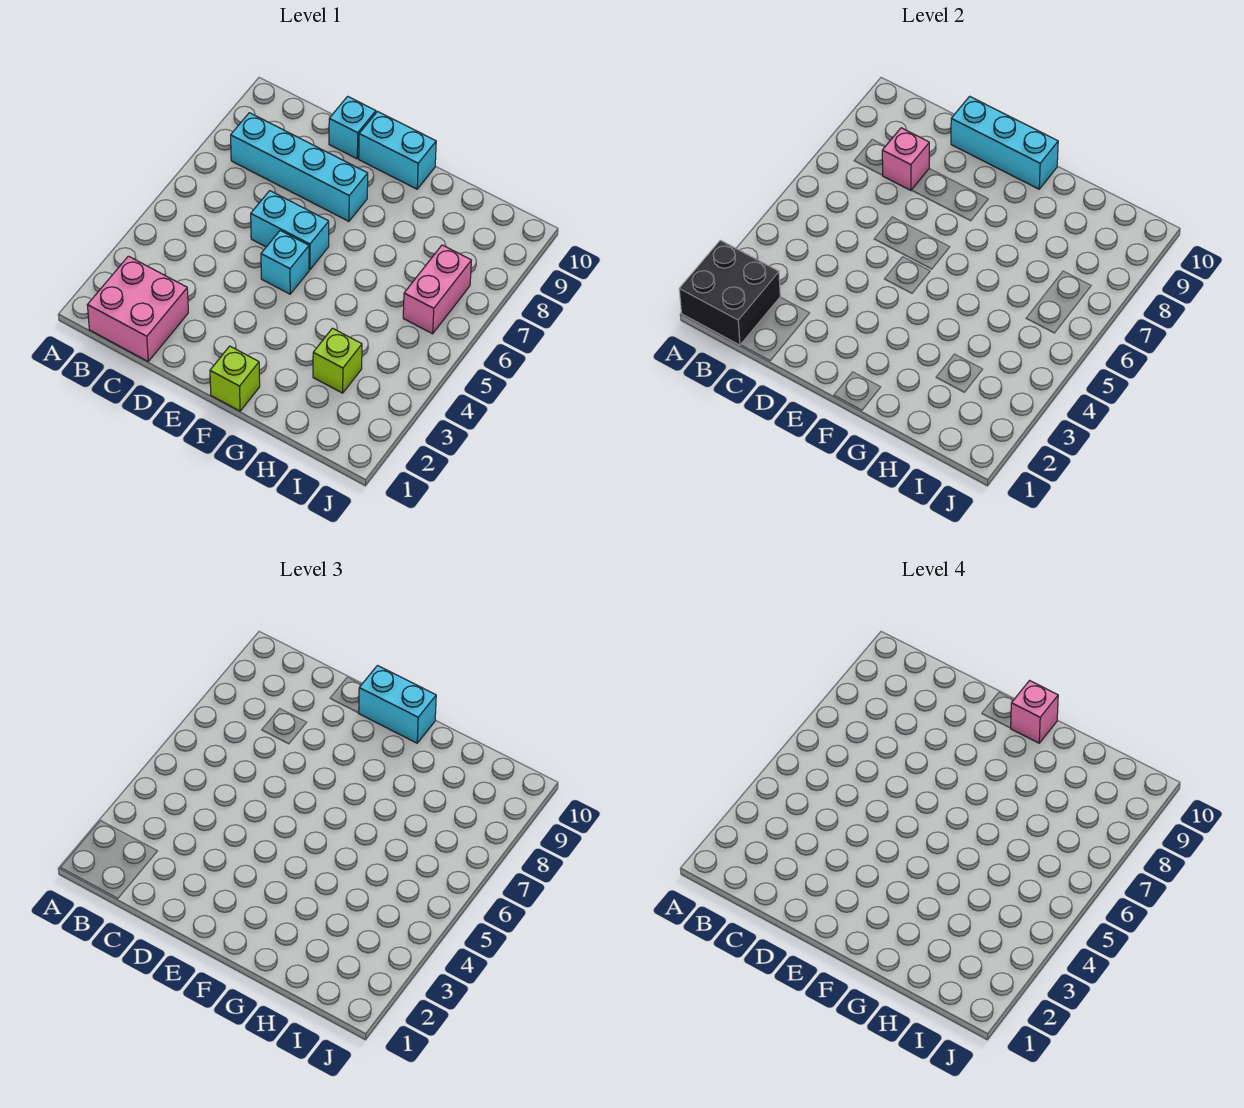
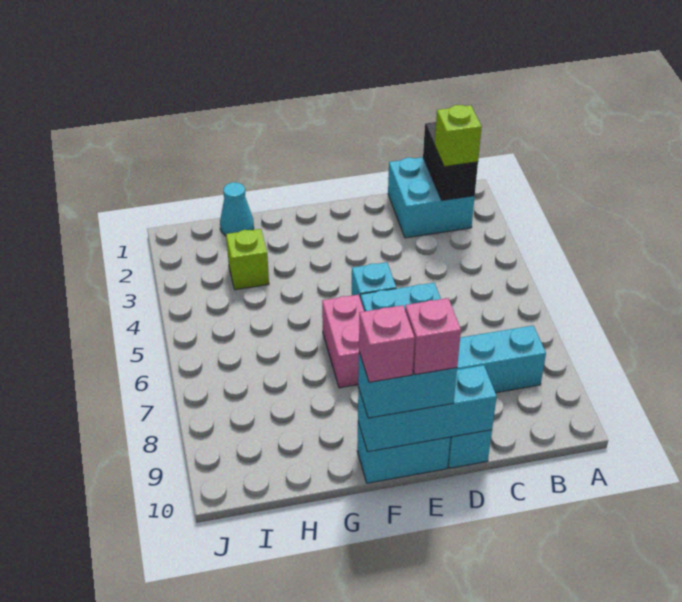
black brick A1:B2 level 2 -> black brick B1:B2 level 2
pink brick B1:C2 level 1 -> cyan brick B1:C2 level 1
pink brick C8 level 2 -> pink brick E10 level 4
lime brick F1 level 1 -> lime brick B2 level 3
none -> cyan cone H1 level 1
pink brick I6:I7 level 1 -> pink brick F6:F7 level 1

